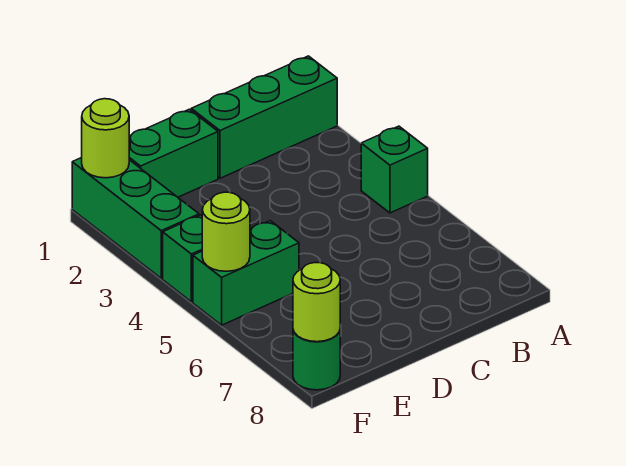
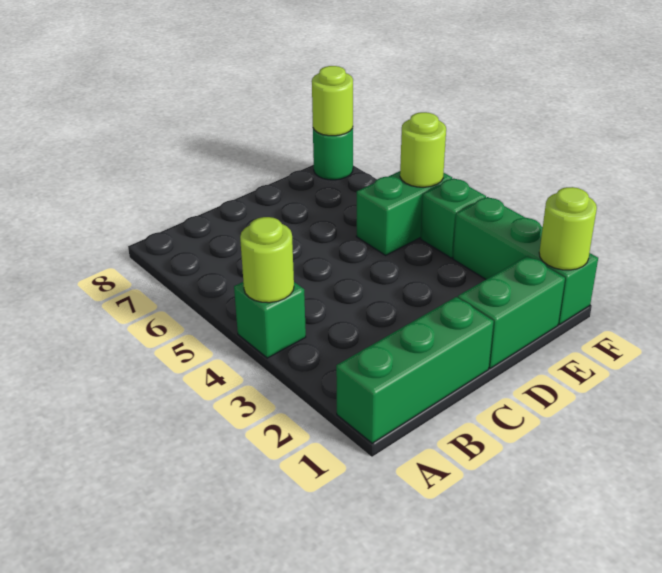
none -> lime round brick A4 level 2

